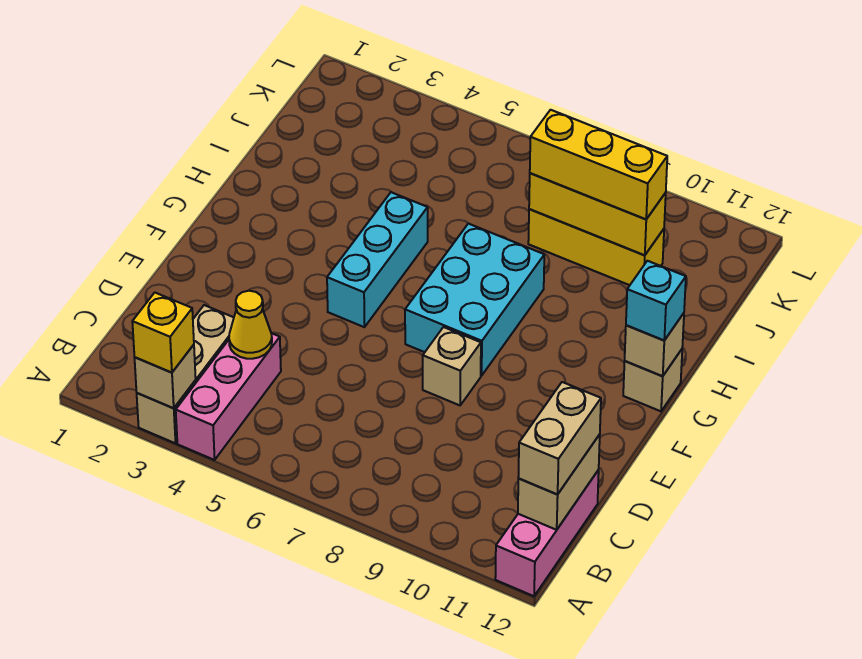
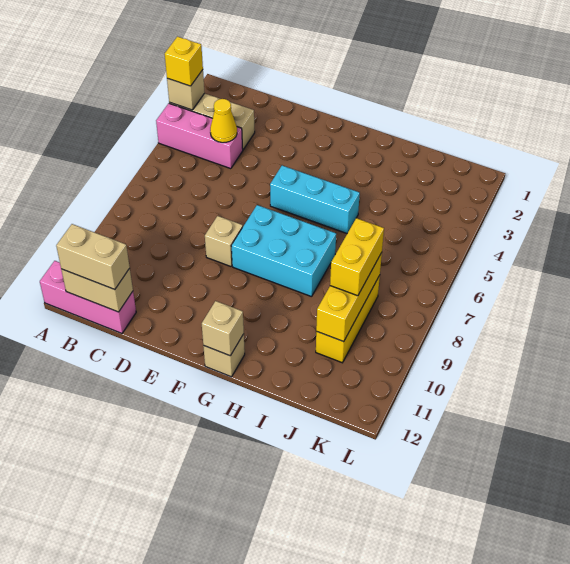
cyan brick G12 level 3 -> none
yellow brick J8:J10 level 3 -> yellow brick J8:J9 level 3

